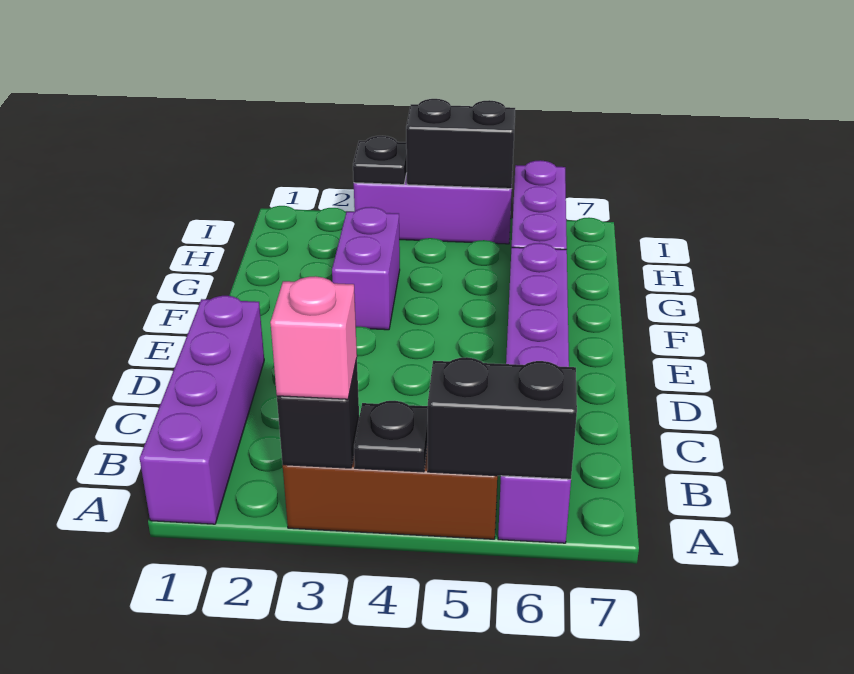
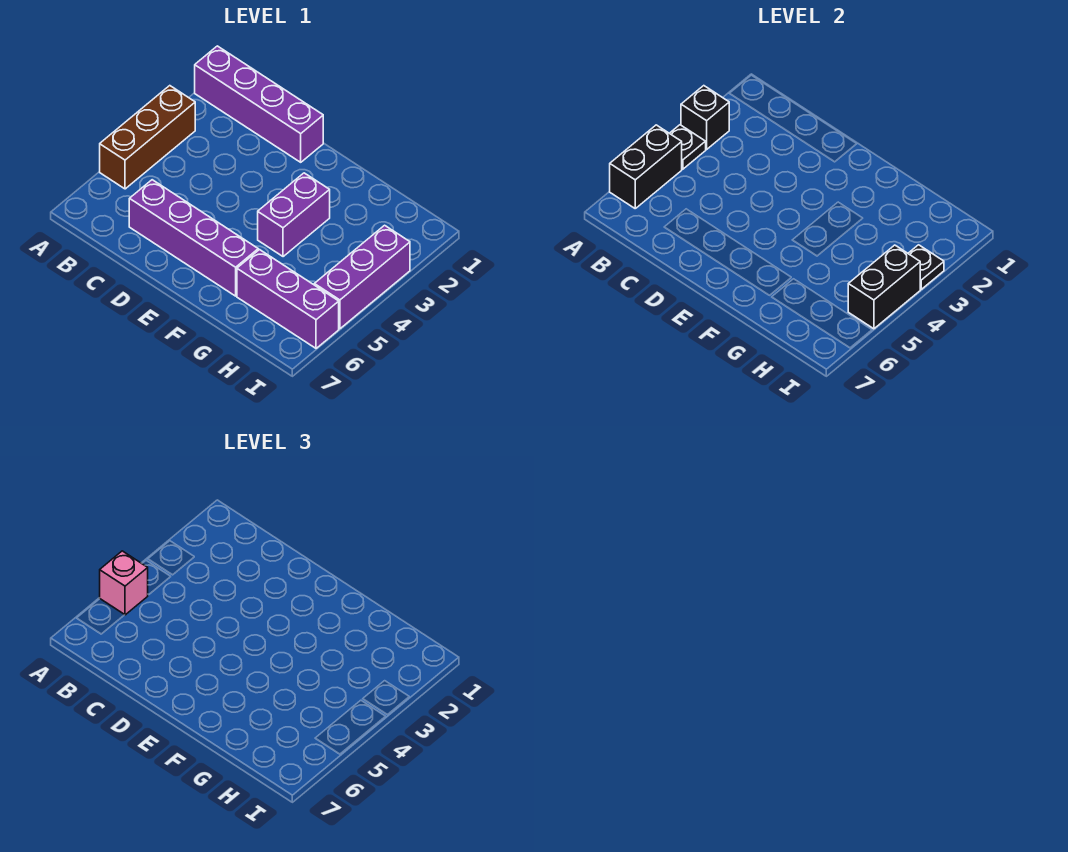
pink brick A3 level 3 -> pink brick A5 level 3
purple brick A6:F6 level 1 -> purple brick C6:F6 level 1
purple brick F3:G3 level 1 -> purple brick F3:F4 level 1

